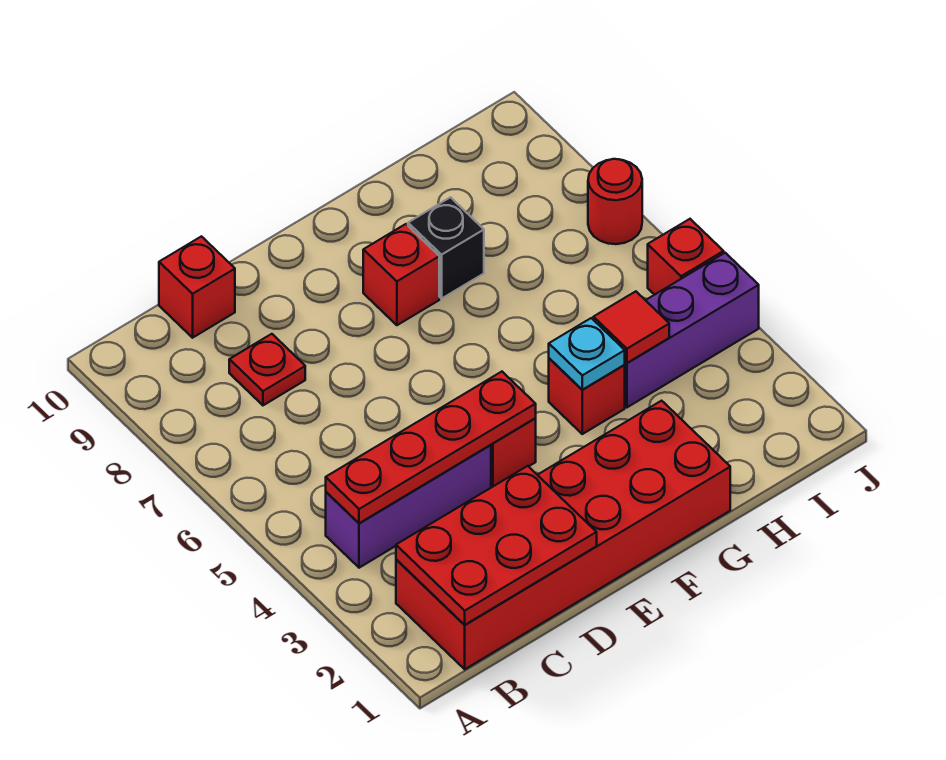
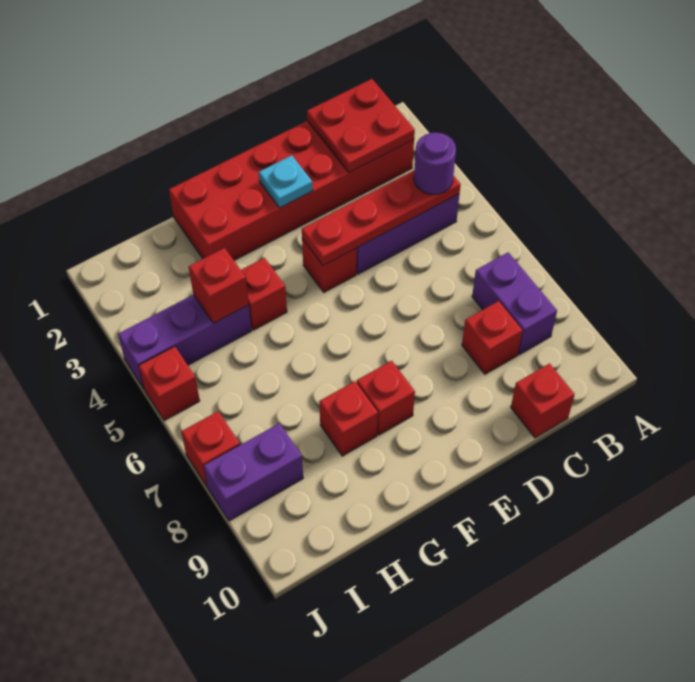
red plate B1:D2 level 2 -> red plate B1:C2 level 2
none -> purple round brick B4 level 3
none -> purple brick B7:B8 level 1
red plate C8 level 1 -> red brick C8 level 1
cyan plate G4 level 2 -> cyan plate E2 level 2
black brick G8 level 1 -> red brick G8 level 1
red tile H4 level 2 -> red brick H4 level 2
none -> purple brick I8:J8 level 1
red round brick J7 level 1 -> red brick J7 level 1

